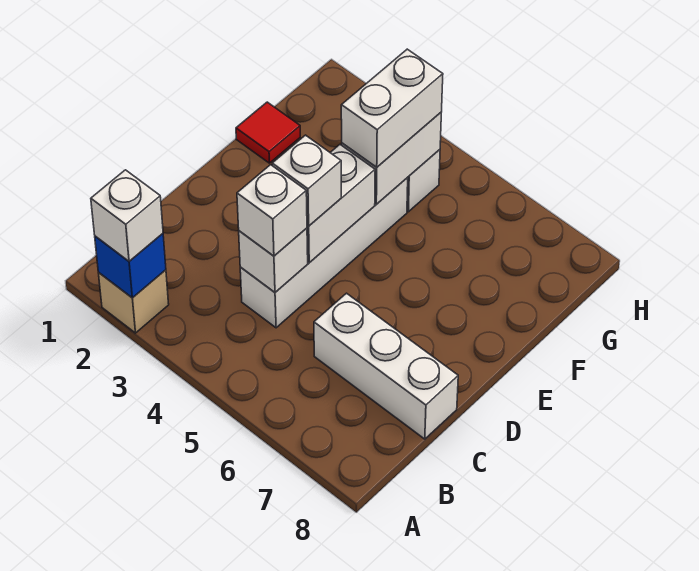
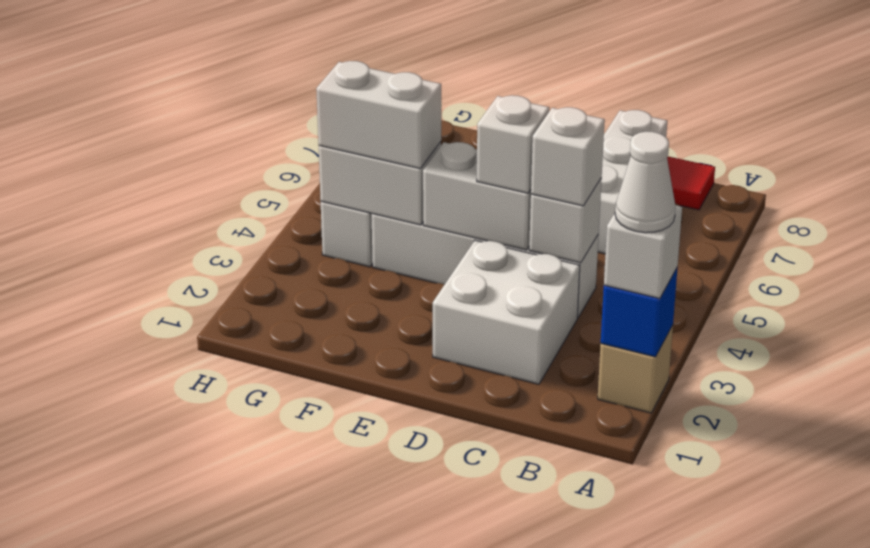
none -> white cone A2 level 4
none -> white brick C2:D3 level 1
red tile F1 level 1 -> red tile B8 level 1

